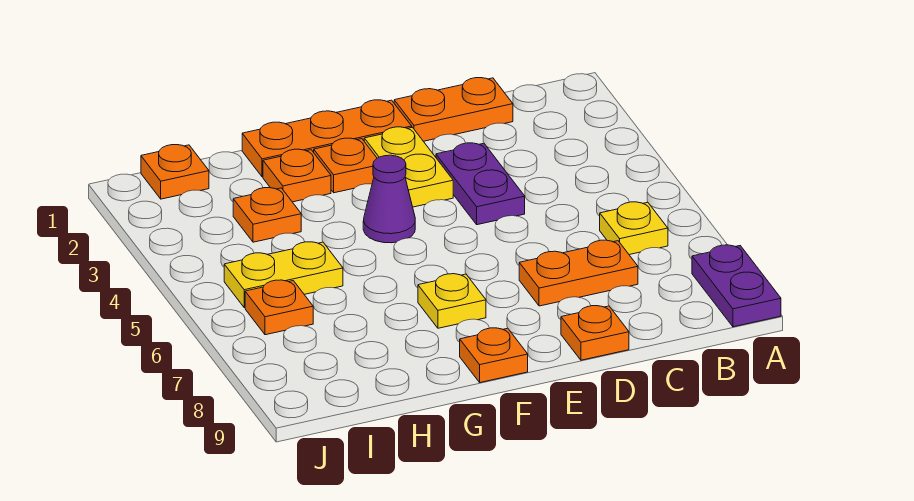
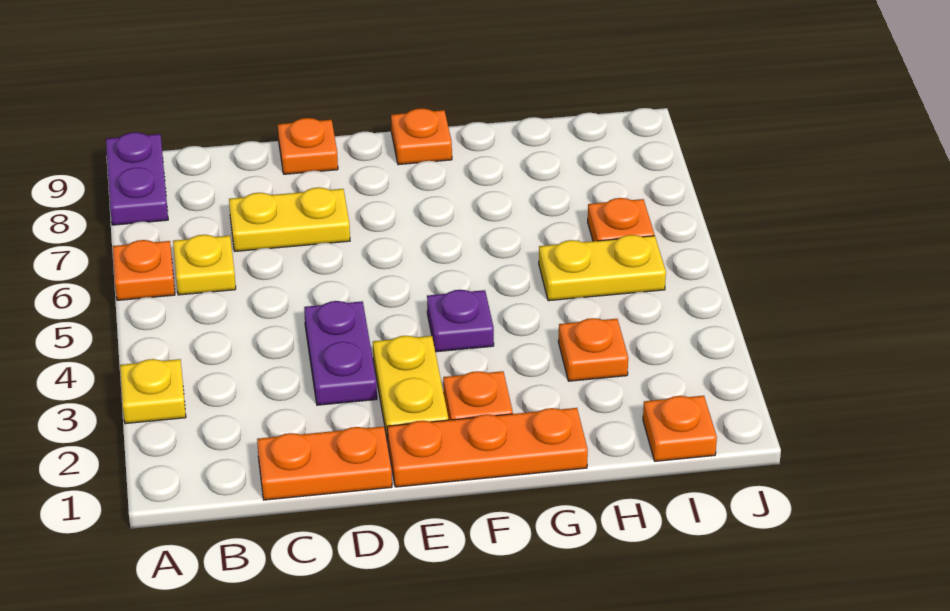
orange plate C7:D7 level 1 -> yellow plate C7:D7 level 1
purple cone F4 level 1 -> purple plate F4 level 1
yellow plate F7 level 1 -> yellow plate A3 level 1
orange plate G2 level 1 -> orange plate A6 level 1

